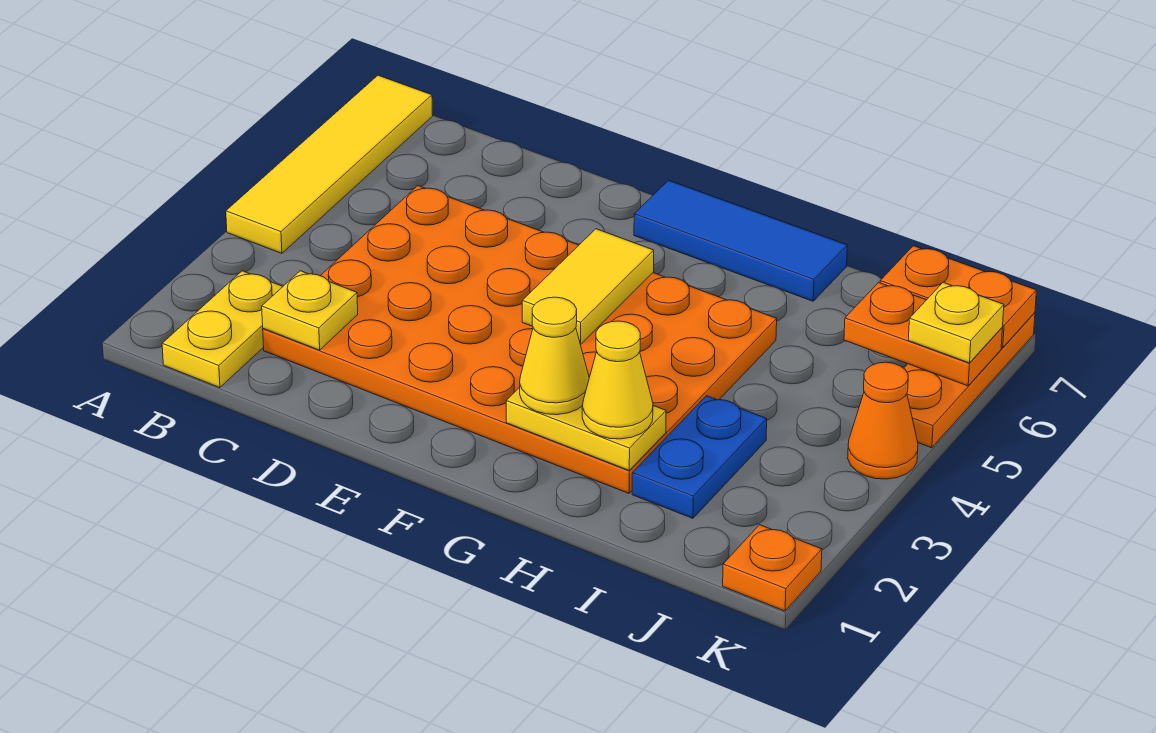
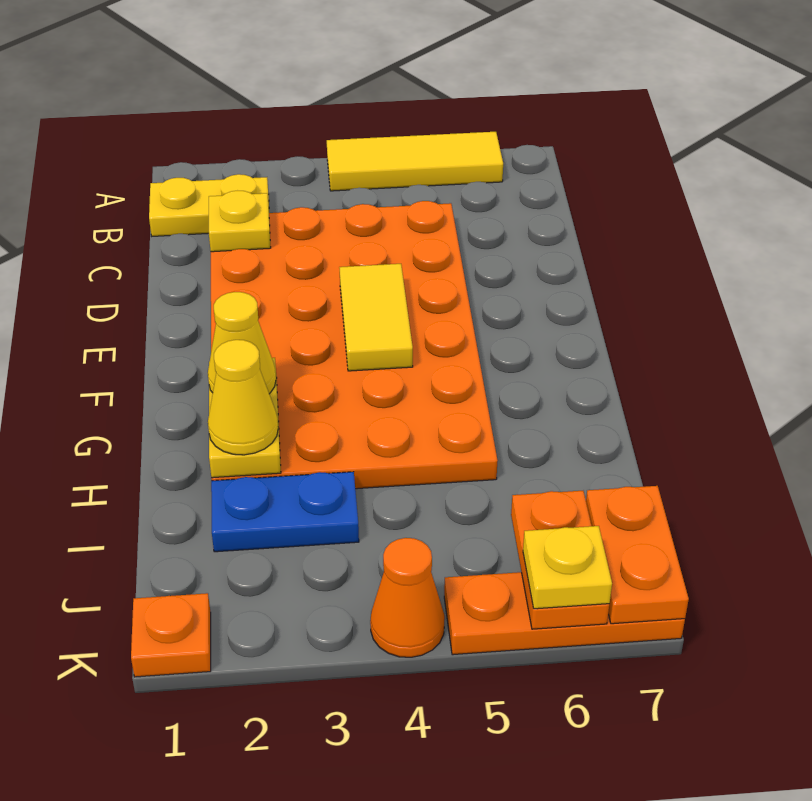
yellow tile A4:A7 level 1 -> yellow tile A4:A6 level 1
yellow tile F4:F5 level 2 -> yellow tile E4:F4 level 2
blue tile F7:H7 level 1 -> none

